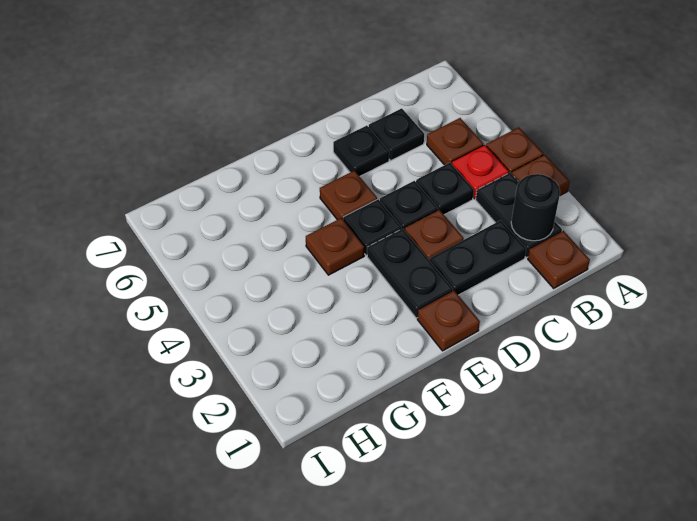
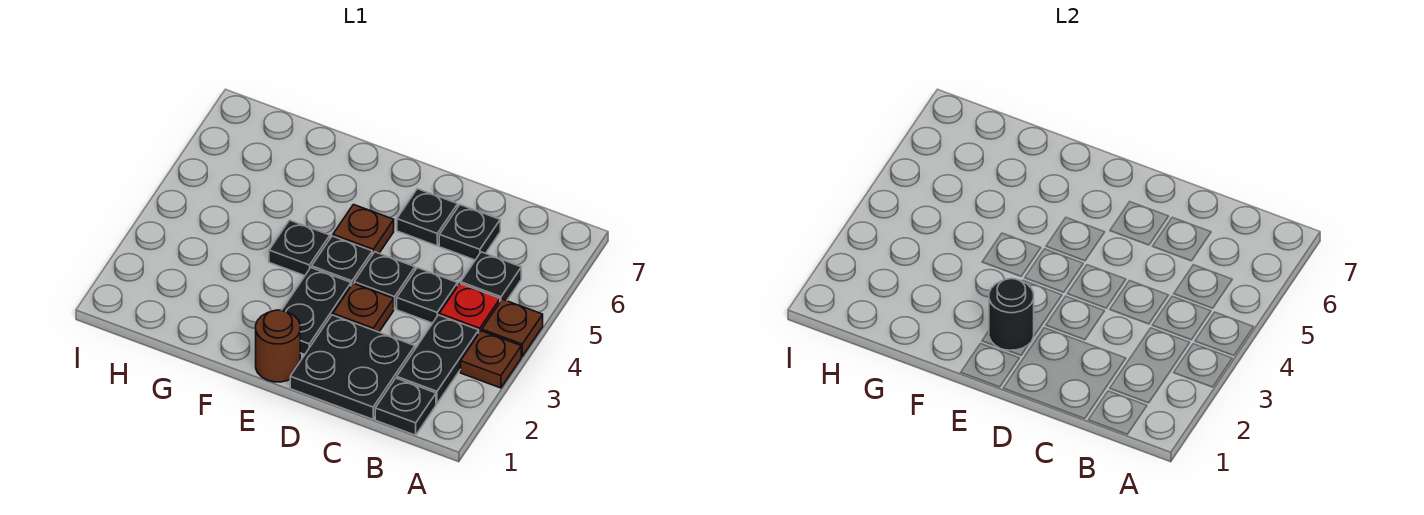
brown plate B1 level 1 -> black plate B1 level 1
black round brick B2 level 2 -> black round brick E2 level 2
brown plate B5 level 1 -> black plate B5 level 1
black plate C2:D2 level 1 -> black plate C1:D2 level 1
brown plate E1 level 1 -> brown round brick E1 level 1
brown plate F4 level 1 -> black plate F4 level 1

